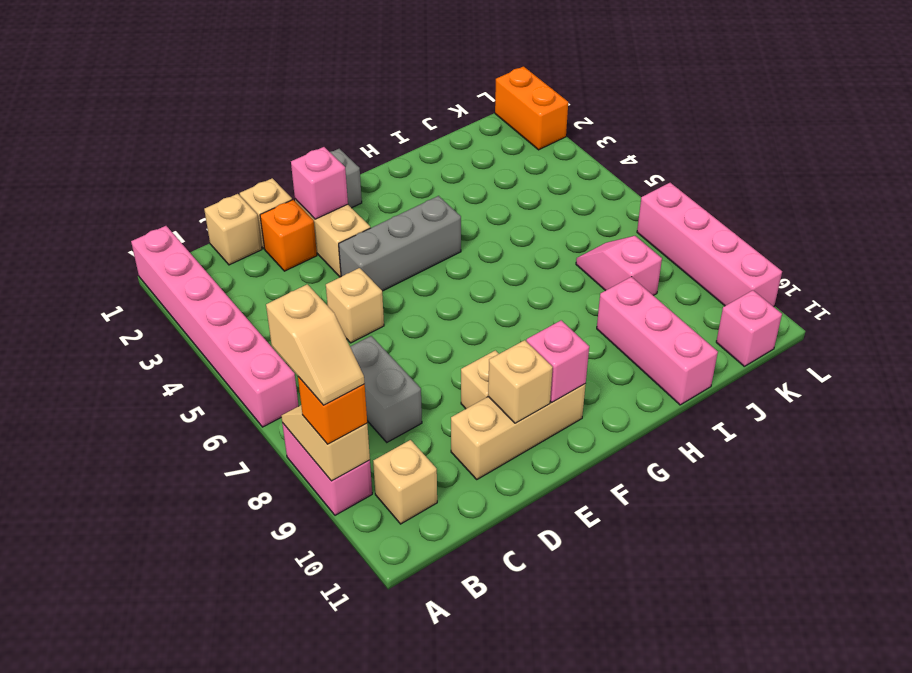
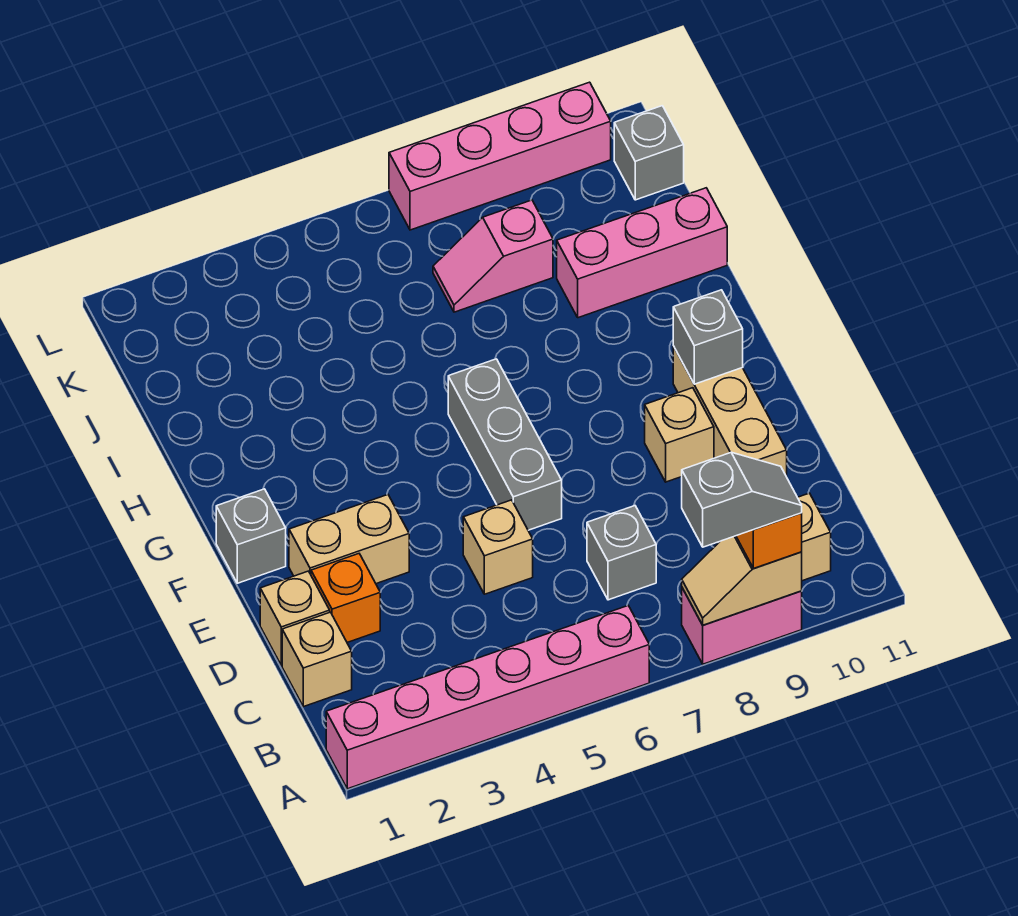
tan slope A8:A9 level 4 top 8 -> grey slope A8:A9 level 4 top 8
grey brick C7:C8 level 1 -> grey brick C7 level 1
pink brick E2 level 2 -> none
grey brick E4:G4 level 1 -> grey brick E6:G6 level 1
tan brick E10 level 2 -> none
pink brick F10 level 2 -> grey brick F10 level 2
pink brick K11 level 1 -> grey brick K11 level 1
orange brick L1:L2 level 1 -> none

